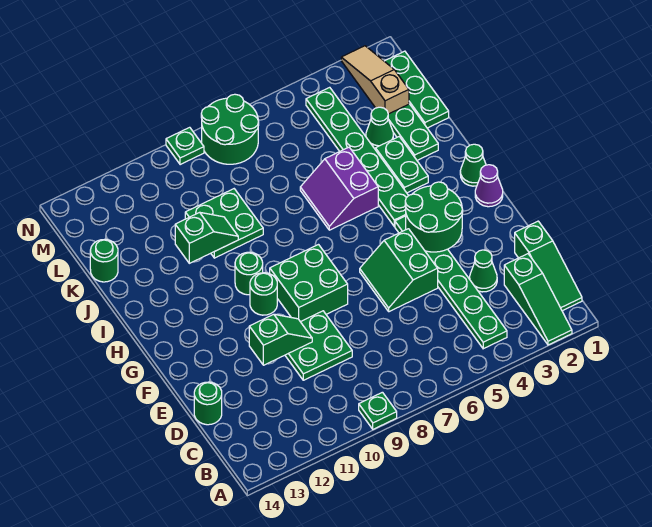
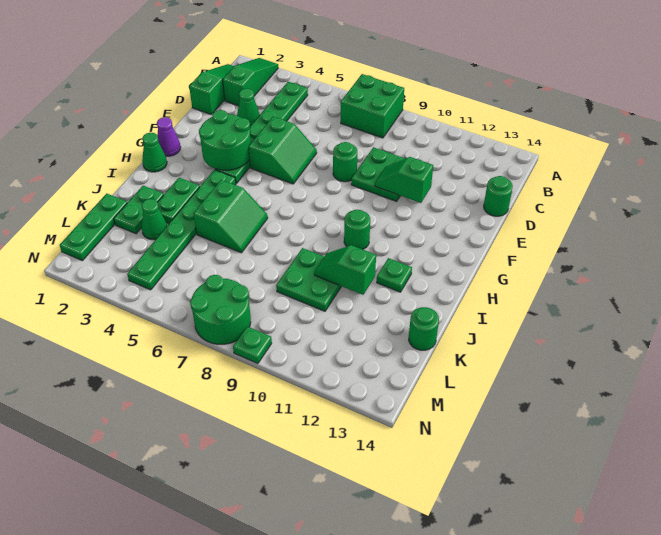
green plate A9 level 1 -> green plate I12 level 1
green brick F8:G9 level 1 -> green brick A7:B8 level 1
green round brick G10 level 1 -> green round brick E8 level 1
purple slope I5:J6 level 1 top 5 -> green slope I5:J6 level 1 top 5
tan slope L2:N2 level 1 top L -> none

